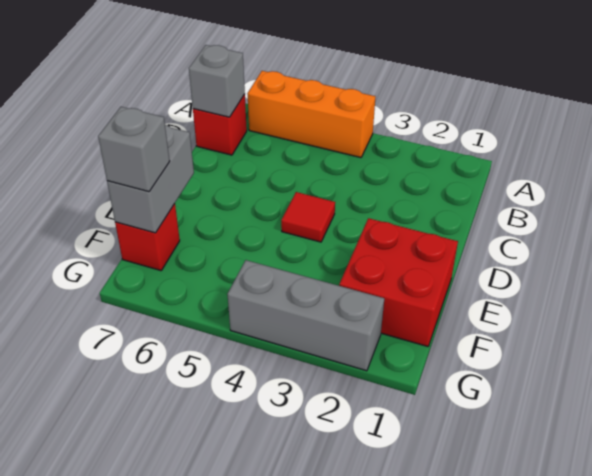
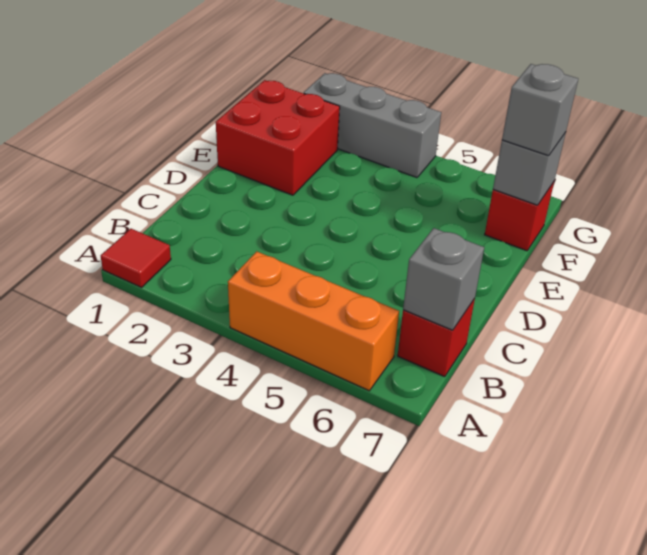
red tile D4 level 1 -> red tile A1 level 1
grey brick E7:F7 level 2 -> grey brick F7 level 2

